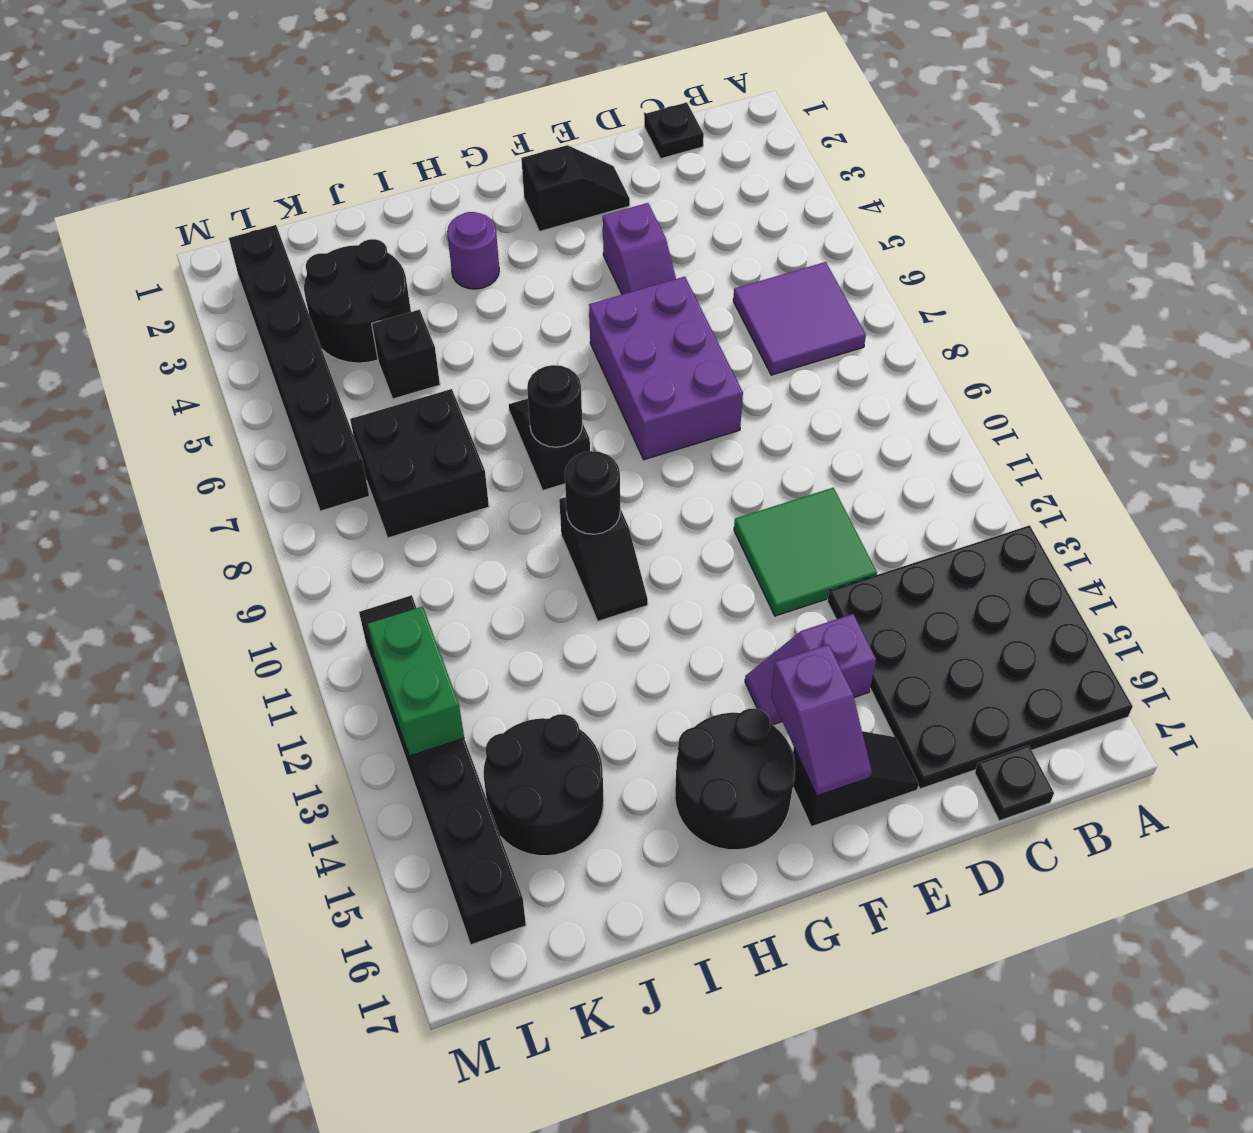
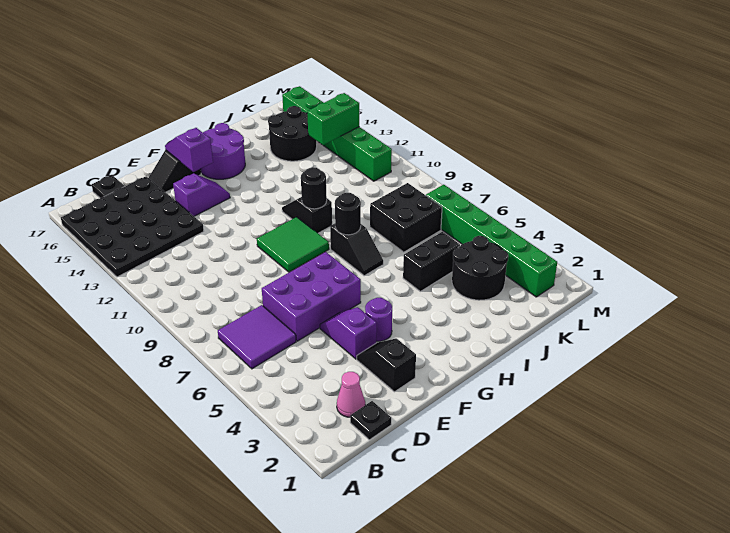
none -> pink cone C2 level 1
green tile D11:E12 level 1 -> green tile F9:G10 level 1
black slope E2:F2 level 1 top F -> black slope E2:E3 level 1 top 2
purple brick E6:F8 level 1 -> purple brick D6:F7 level 1
black round brick G15:H16 level 1 -> purple round brick G15:H16 level 1
purple round brick H3 level 1 -> purple round brick F4 level 1
black brick J5 level 1 -> black brick I5:J5 level 1
black brick L2:L7 level 1 -> green brick L2:L7 level 1
black brick L11:L16 level 1 -> green brick L11:L16 level 1
green brick L12:L13 level 2 -> green brick K13:L13 level 2

